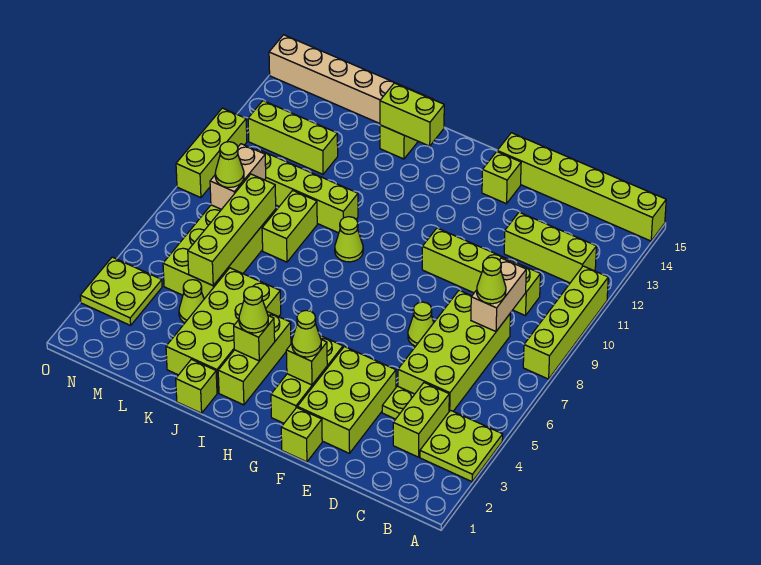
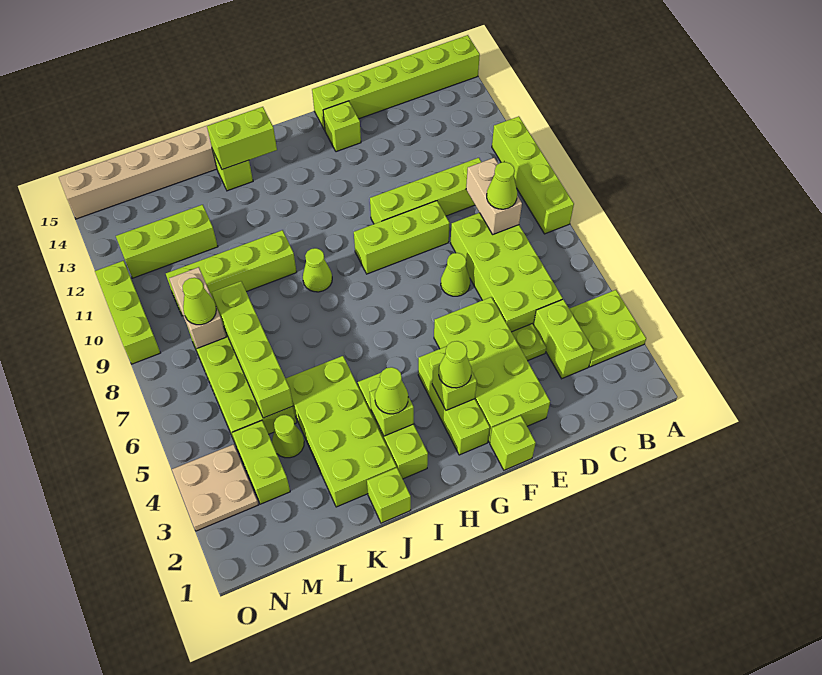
lime brick B12:D12 level 1 -> lime brick E9:G9 level 1
lime brick E2:F4 level 1 -> lime brick E2:F5 level 1
lime brick K8:K9 level 1 -> lime brick M3:M4 level 1
lime plate N3:O4 level 1 -> tan plate N3:O4 level 1

